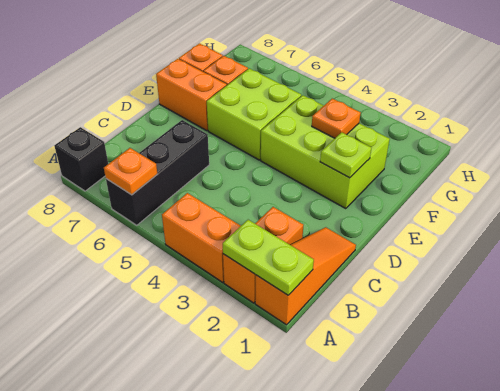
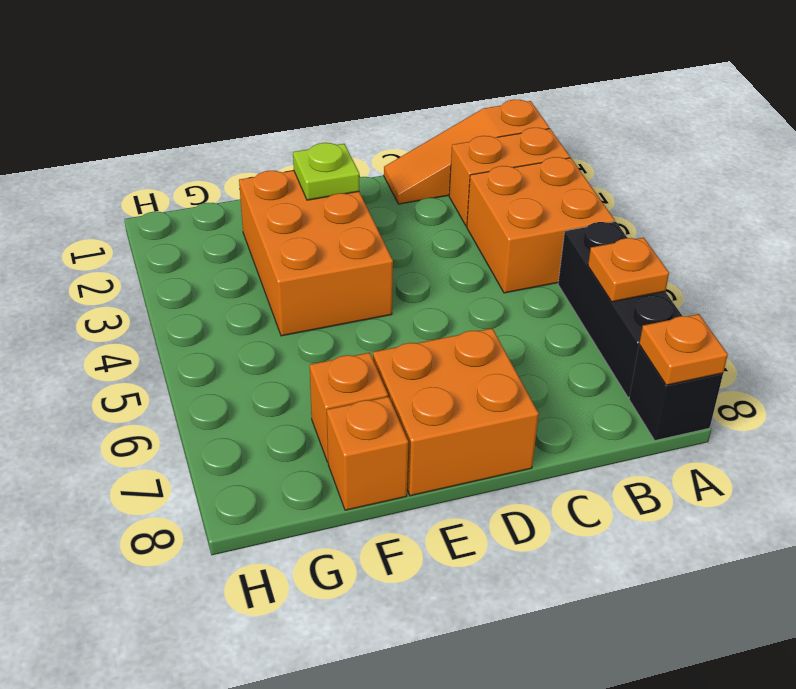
lime plate A1:A2 level 2 -> none
orange brick A3:A4 level 1 -> orange brick A3:B4 level 1
black brick A6:C6 level 1 -> black brick A5:A7 level 1
lime brick E2:F4 level 1 -> orange brick E2:F4 level 1
lime brick E5:F6 level 1 -> none
orange brick E7:E8 level 1 -> orange brick D7:E8 level 1
orange plate F3 level 2 -> orange plate A8 level 2

